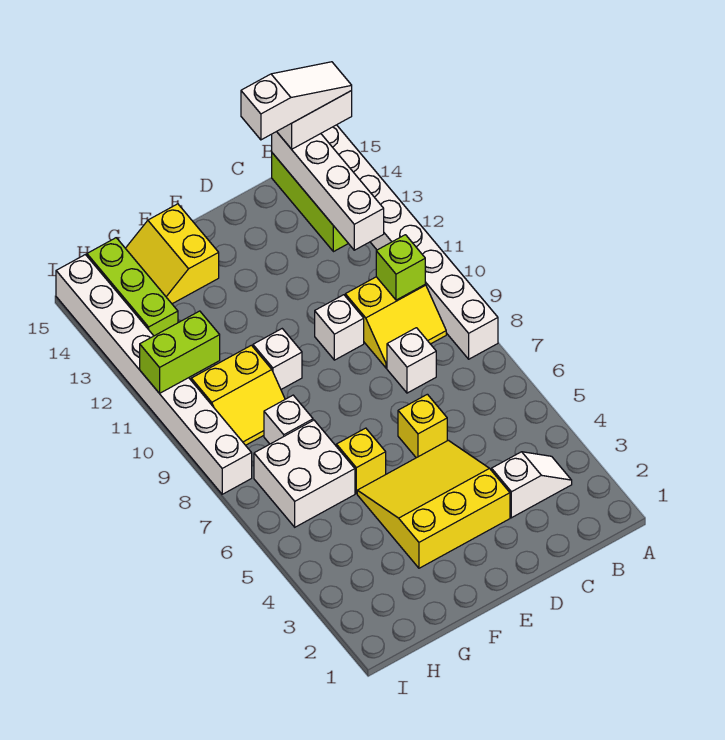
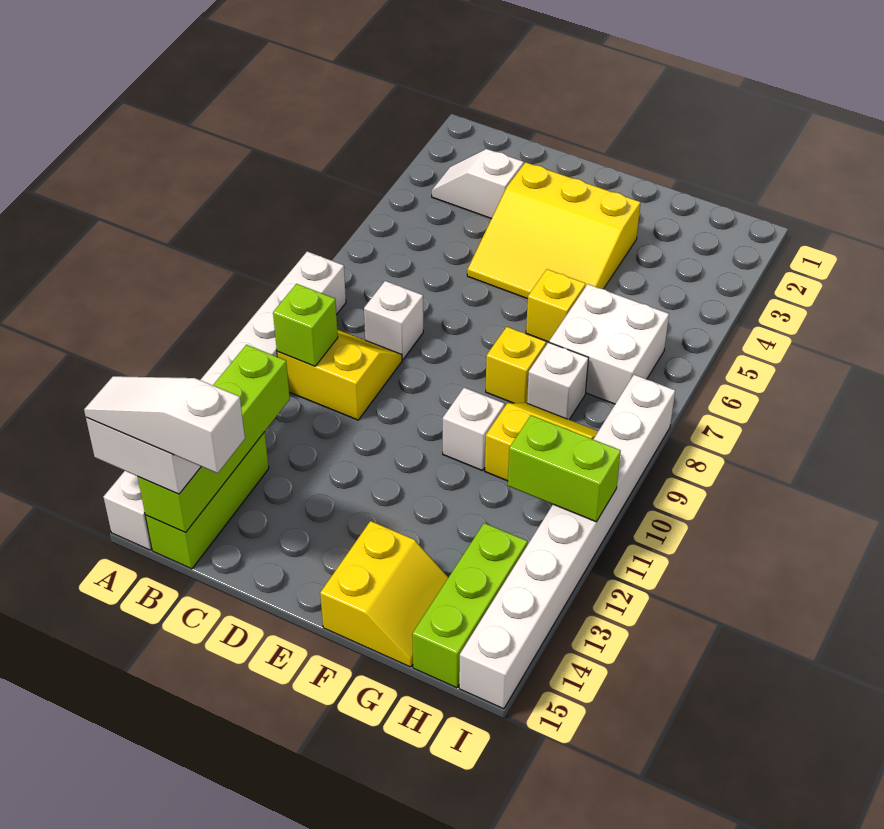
white brick B12:B15 level 2 -> lime brick B12:B15 level 2
yellow brick D6 level 1 -> yellow brick F8 level 1
white brick D10 level 1 -> none

